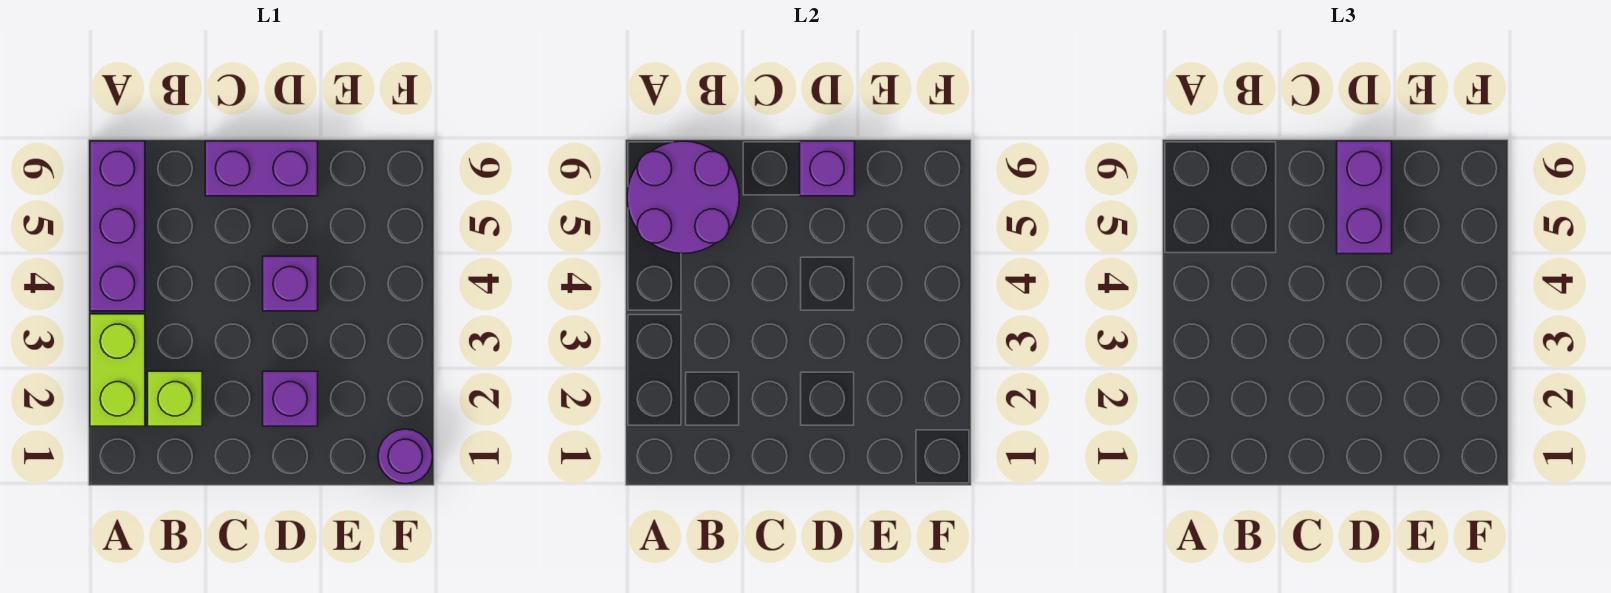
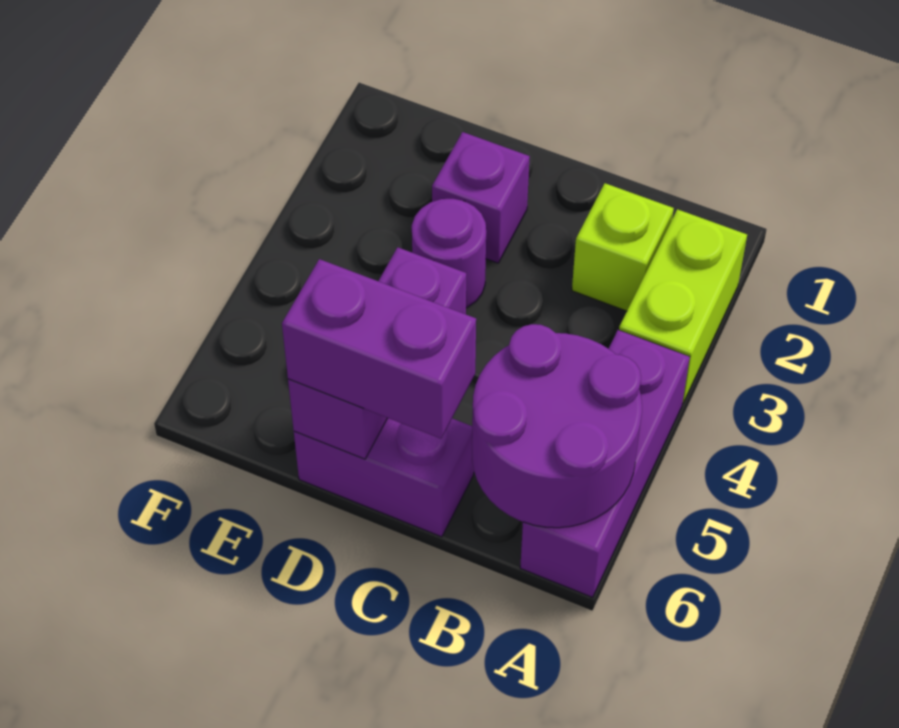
purple brick D5:D6 level 3 -> purple brick C6:D6 level 3
purple round brick F1 level 1 -> purple round brick D3 level 1

